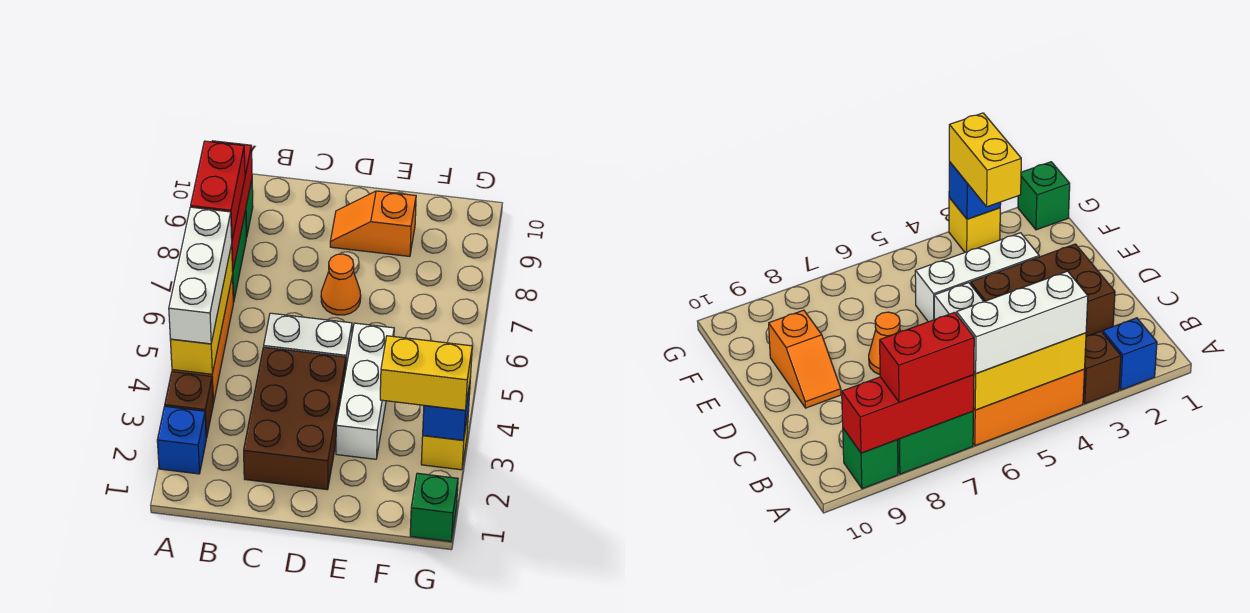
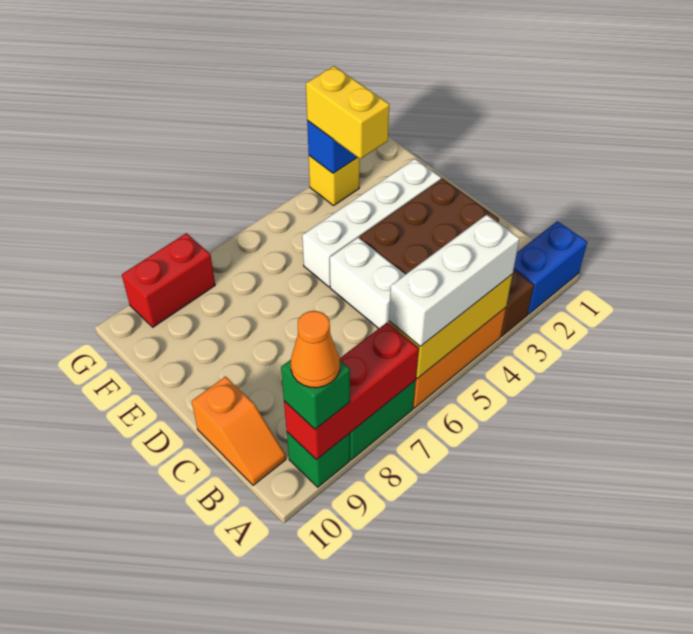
blue brick A2 level 1 -> blue brick A1:A2 level 1
red brick A7:A8 level 3 -> red brick G8:G9 level 1
orange cone D7 level 1 -> orange cone A9 level 4
orange slope D9:E9 level 1 top E -> orange slope B10:C10 level 1 top C
white brick E3:E5 level 1 -> white brick E2:E5 level 1
green brick G1 level 1 -> green brick A9 level 3

